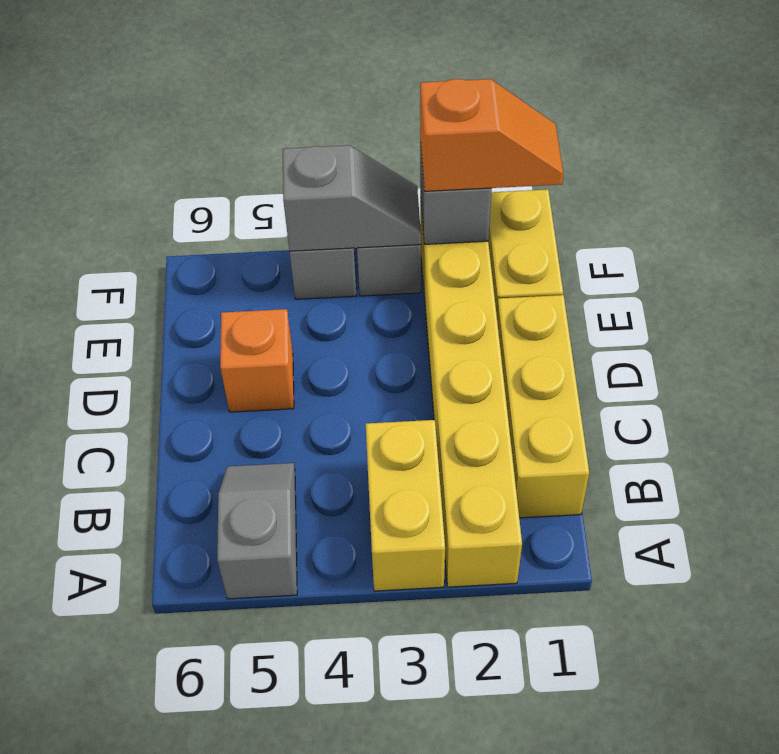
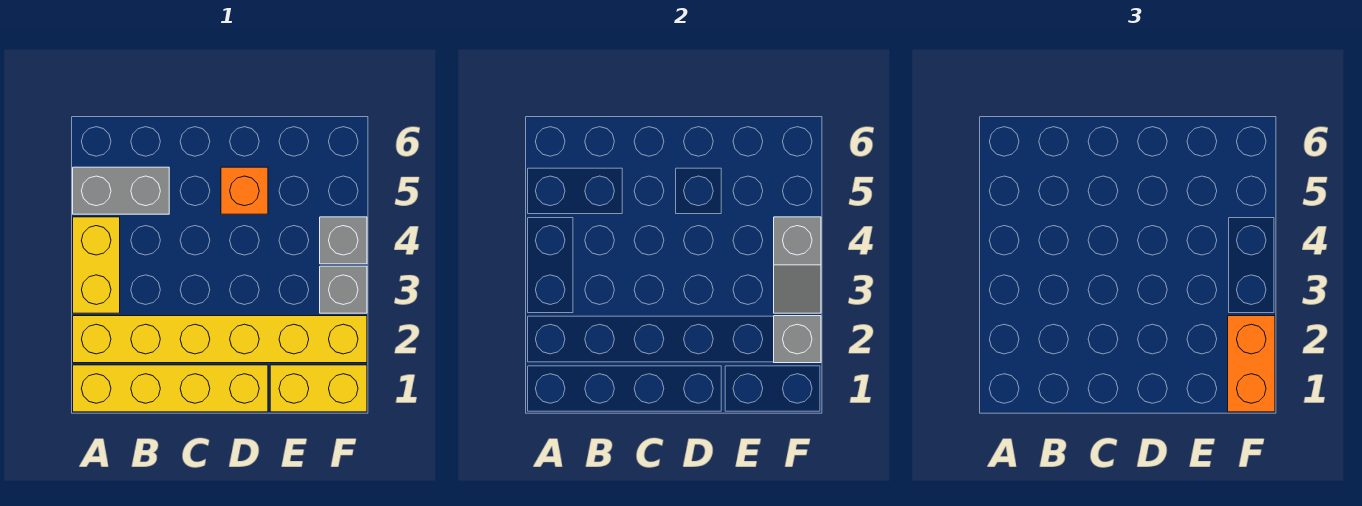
yellow brick A3:B3 level 1 -> yellow brick A3:A4 level 1
grey slope A5:B5 level 1 top A -> grey brick A5:B5 level 1
yellow brick B1:D1 level 1 -> yellow brick A1:D1 level 1
orange slope F1:F2 level 3 top 2 -> orange brick F1:F2 level 3

